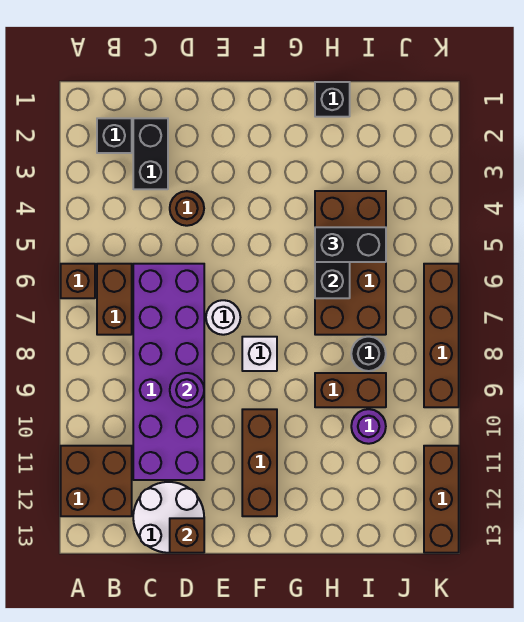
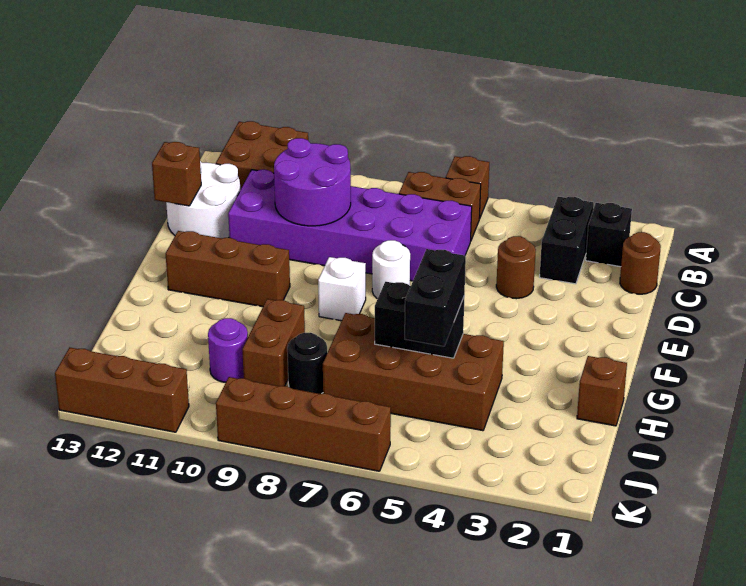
none -> brown round brick C1 level 1
black brick C2:C3 level 1 -> black brick B3:C3 level 1
purple round brick D9 level 2 -> purple round brick C9:D10 level 2
black brick H1 level 1 -> brown brick H1 level 1

